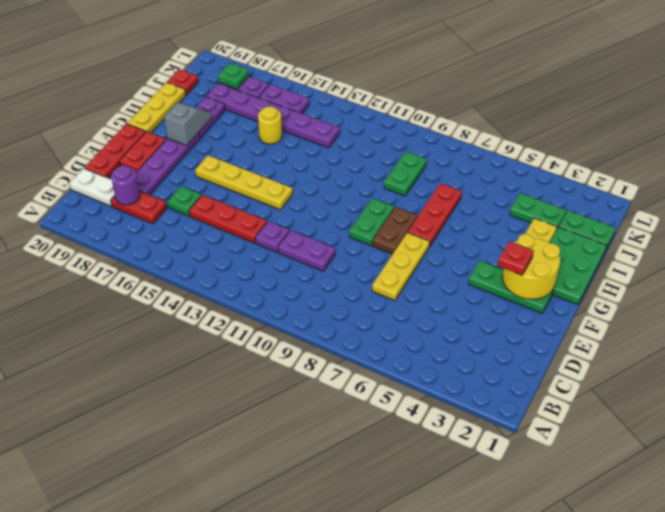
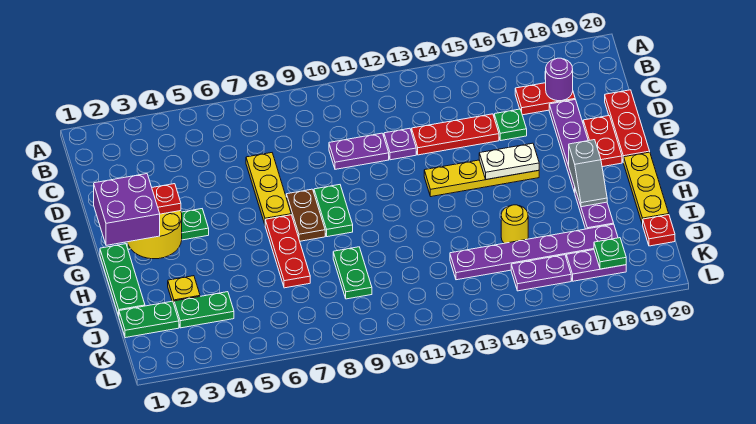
white plate C19:C20 level 1 -> white plate F15:F16 level 2
none -> purple brick F1:G2 level 3
green plate G1:I2 level 1 -> green plate G1:I1 level 1

